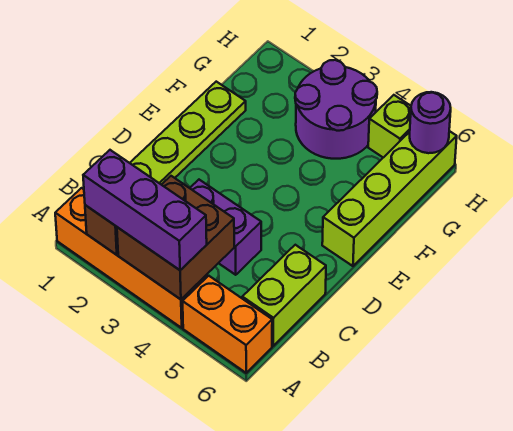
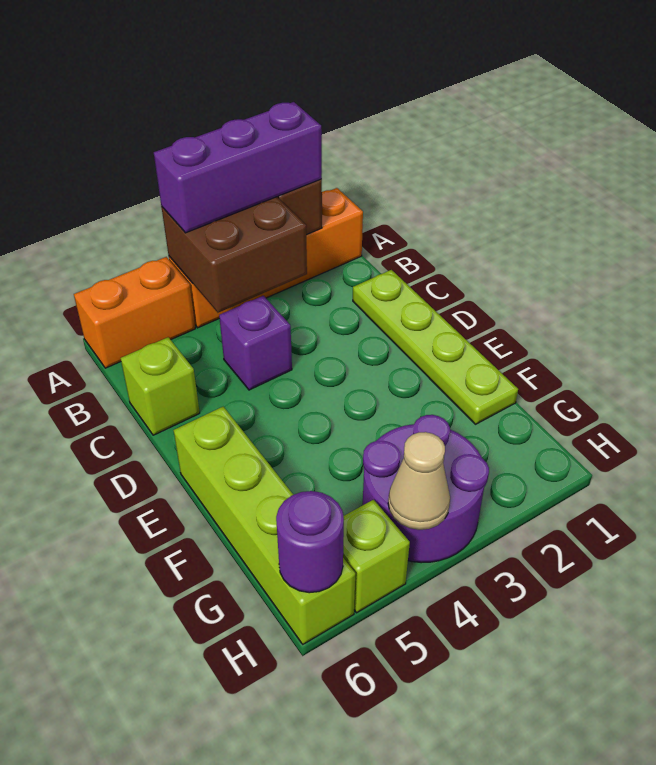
lime brick B6:C6 level 1 -> lime brick C6 level 1
purple brick C3:C4 level 1 -> purple brick C4 level 1
none -> tan cone H4 level 2

